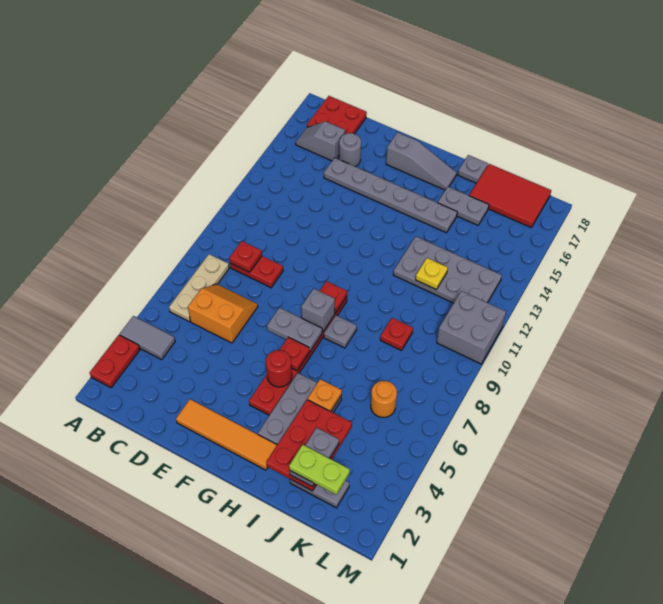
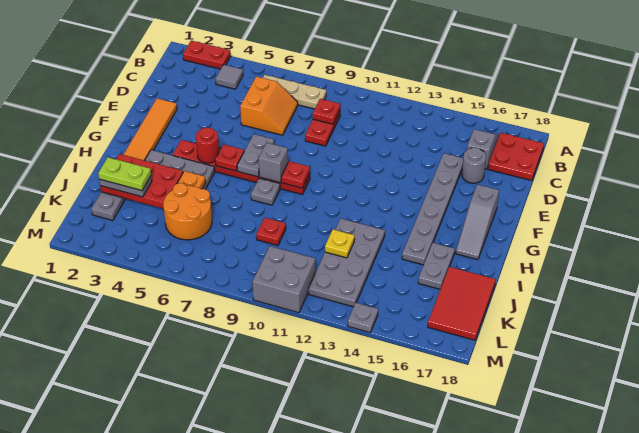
grey tile A4:B4 level 1 -> grey tile B4 level 1
grey plate I18 level 1 -> grey plate M14 level 1
lime plate J2:K2 level 4 -> lime plate J2:J3 level 4
orange round brick K6 level 1 -> orange round brick J5:K6 level 1

